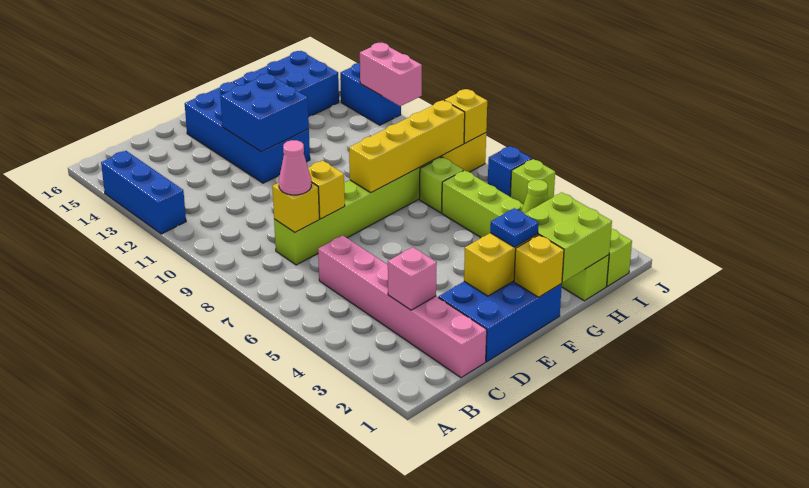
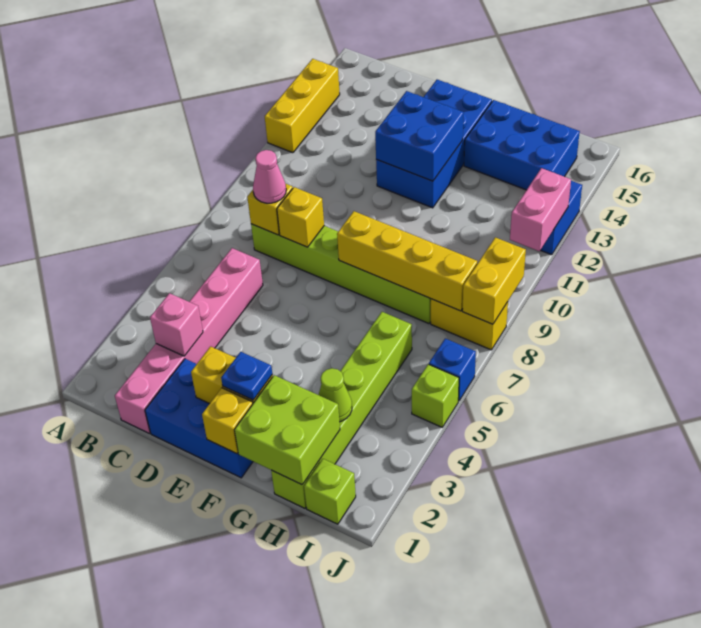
blue brick A12:A14 level 1 -> yellow brick A12:A14 level 1
lime brick H7 level 1 -> none
yellow brick J8 level 2 -> yellow brick J8:J9 level 2

